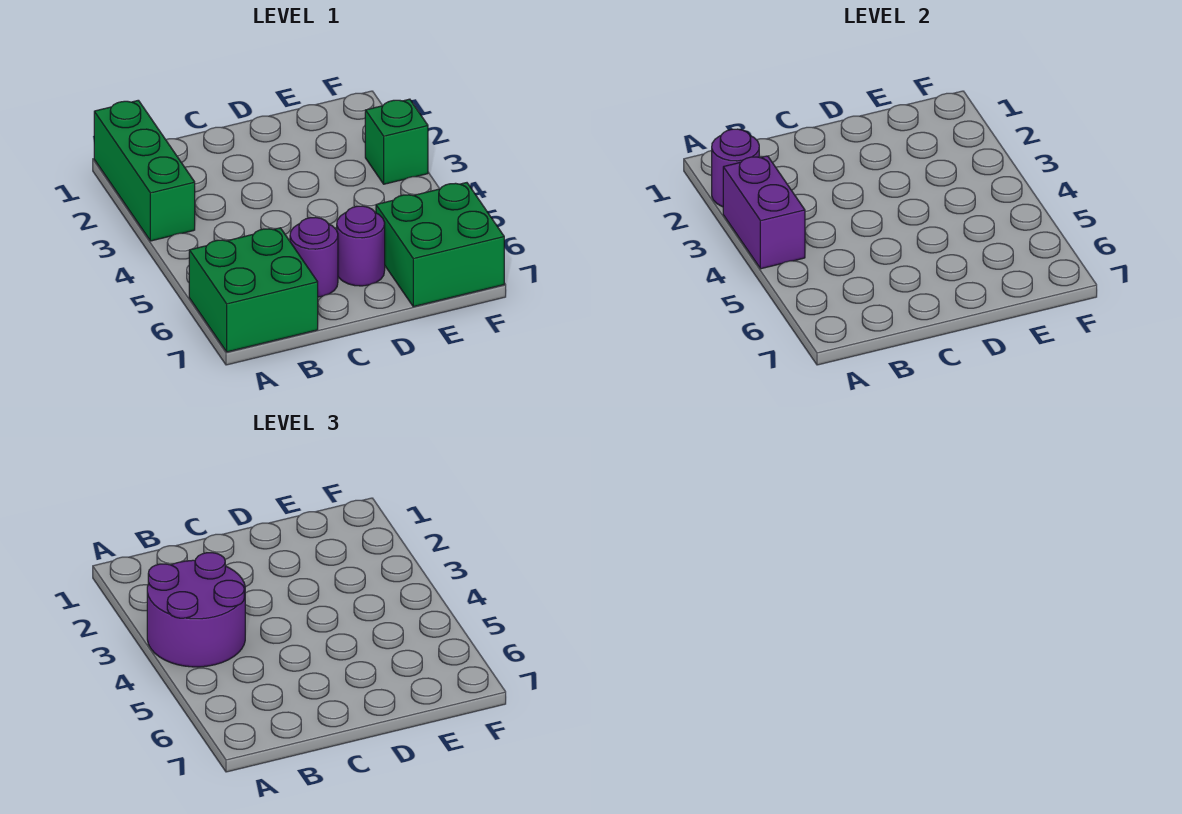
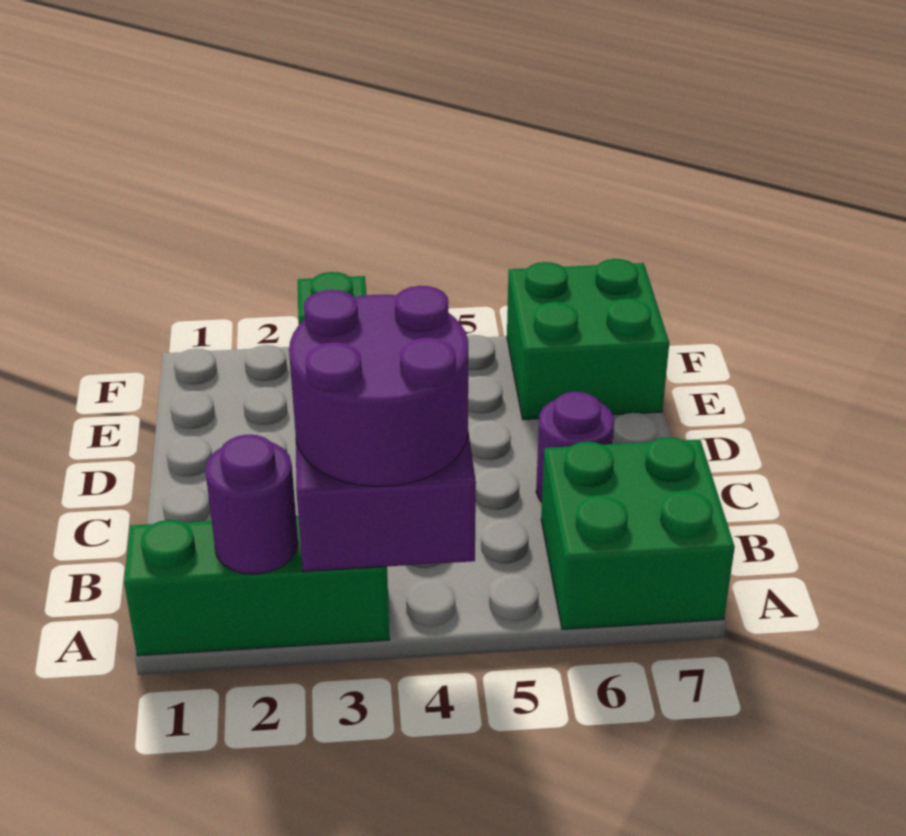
purple round brick D6 level 1 -> none

